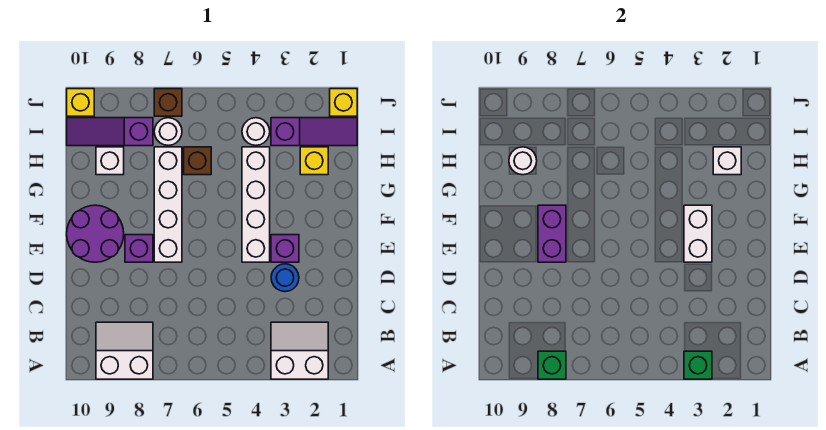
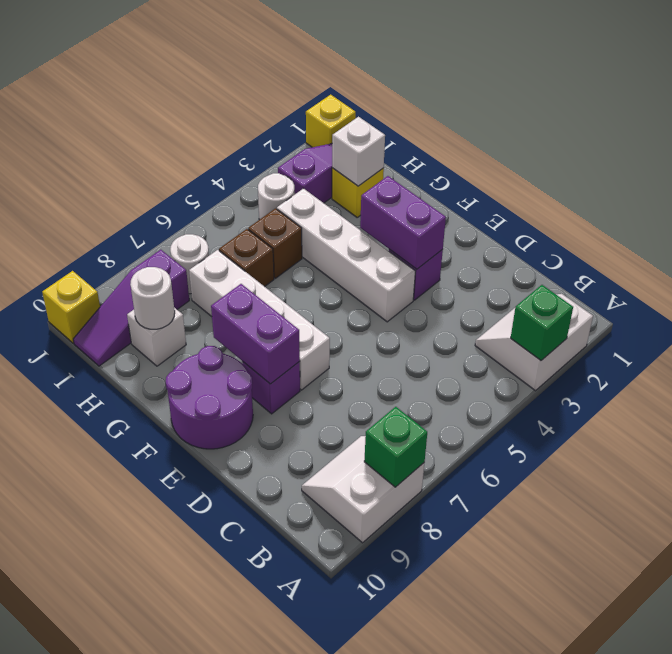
blue round brick D3 level 1 -> none
white brick E3:F3 level 2 -> purple brick E3:F3 level 2
brown brick J7 level 1 -> brown brick H5 level 1

